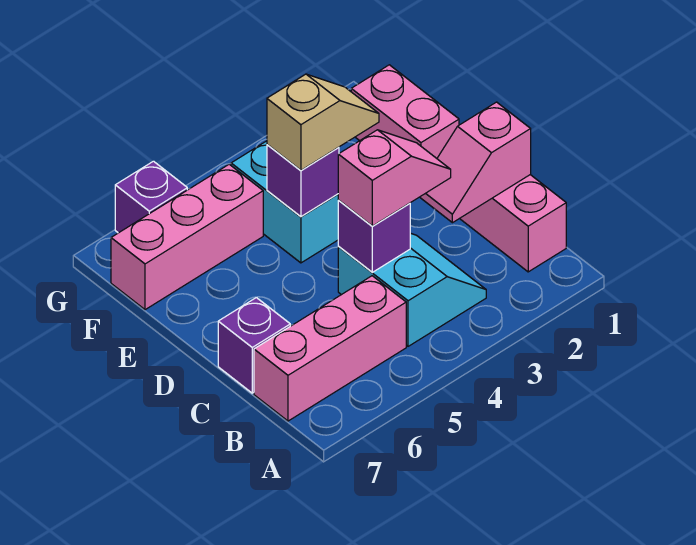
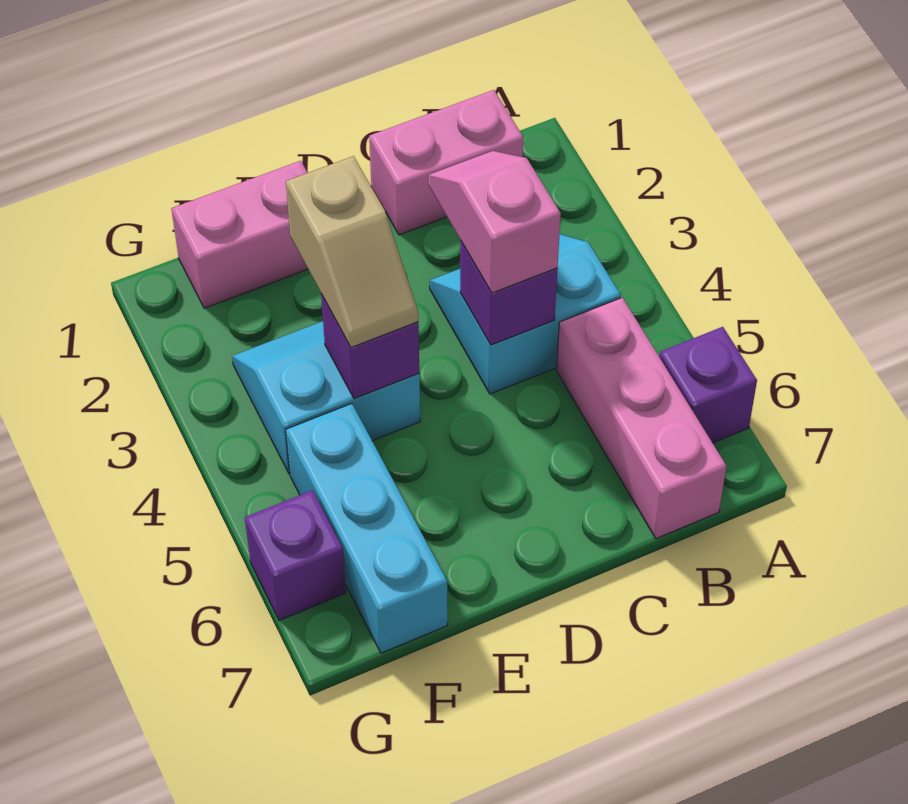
pink slope C1:C2 level 2 top 1 -> none
purple brick C7 level 1 -> purple brick A6 level 1
tan slope E3:E4 level 3 top 4 -> tan slope E3:E4 level 3 top 3
pink brick F5:F7 level 1 -> cyan brick F5:F7 level 1

